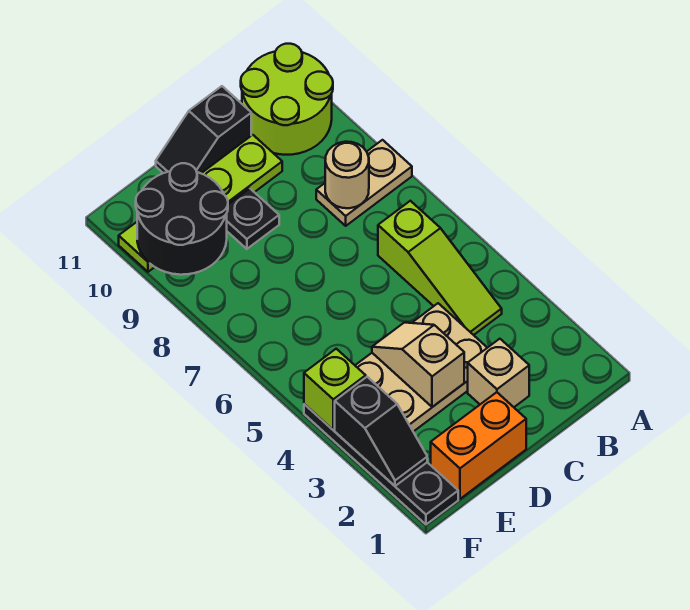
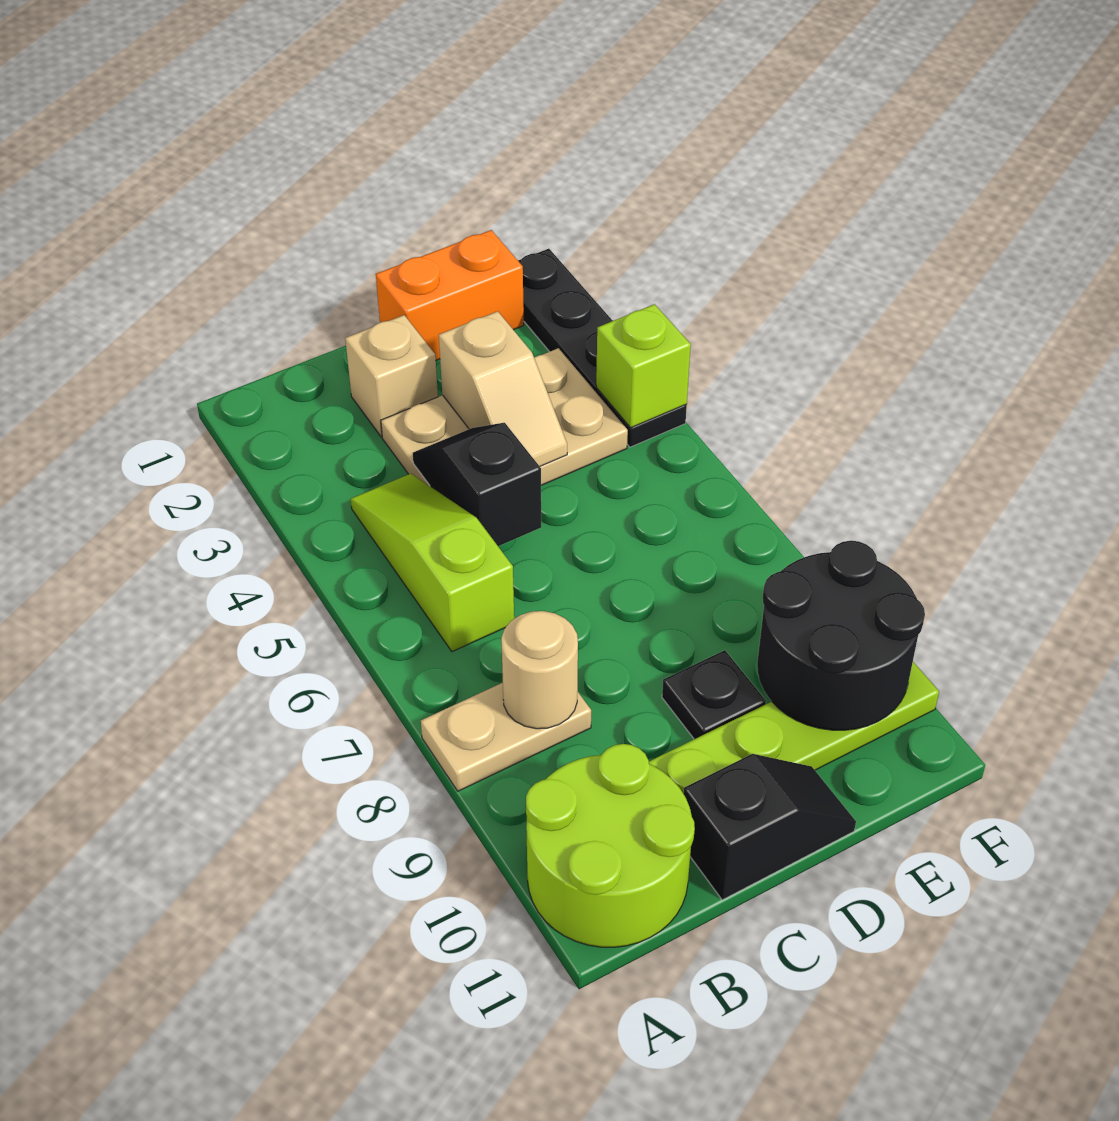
black slope F2:F3 level 2 top 3 -> black slope C4:C5 level 2 top 5

